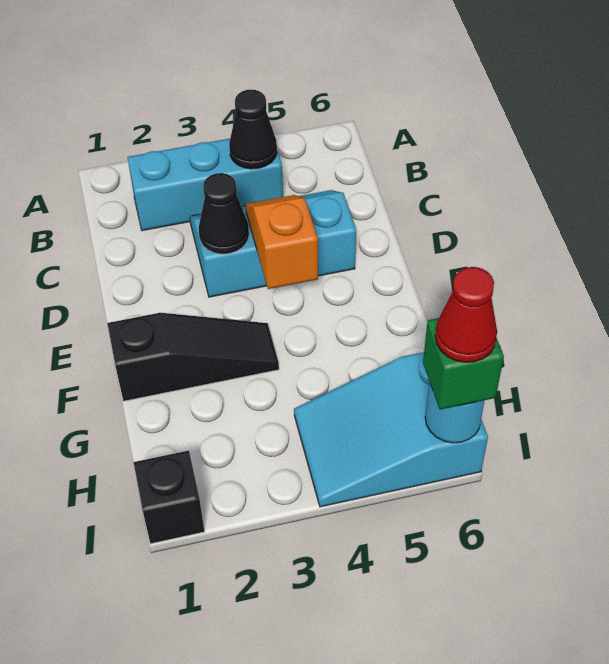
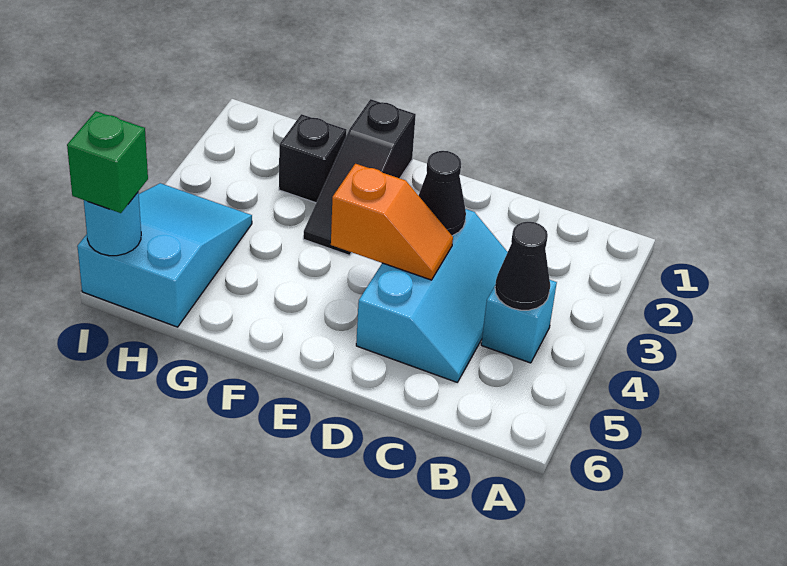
cyan brick B2:B4 level 1 -> cyan brick B4 level 1
black brick I1 level 1 -> black brick G2 level 1
red cone I6 level 4 -> none

